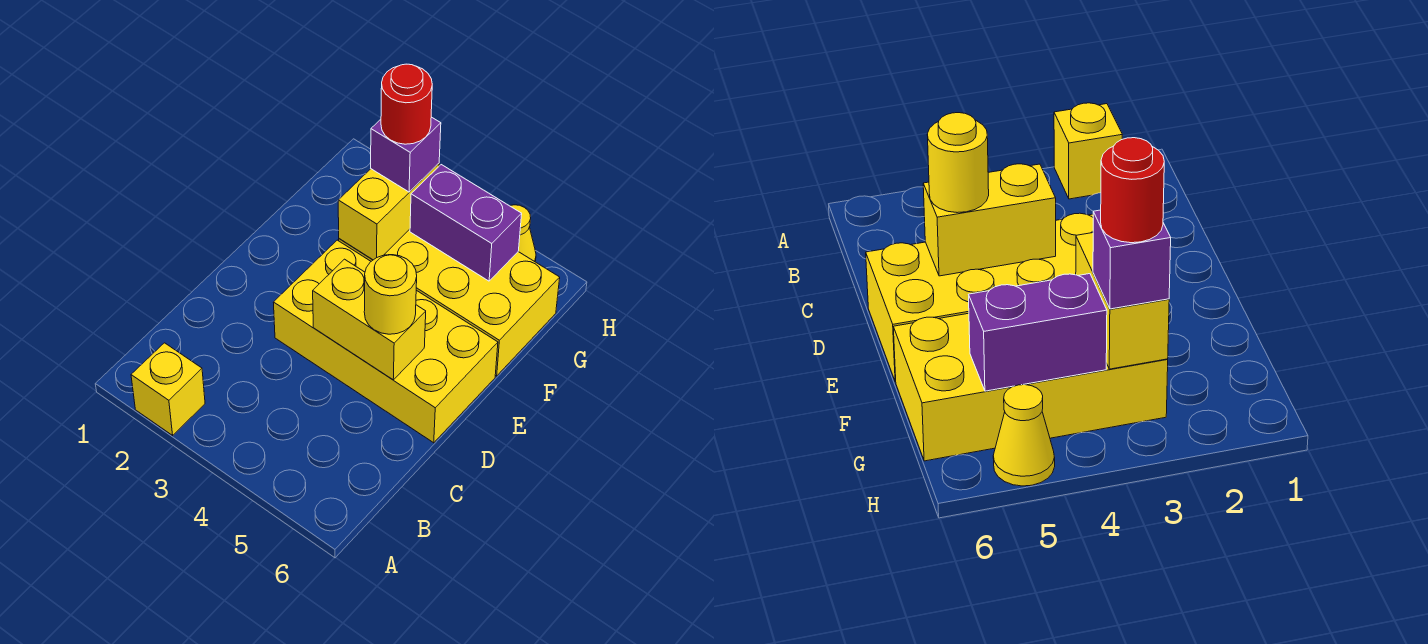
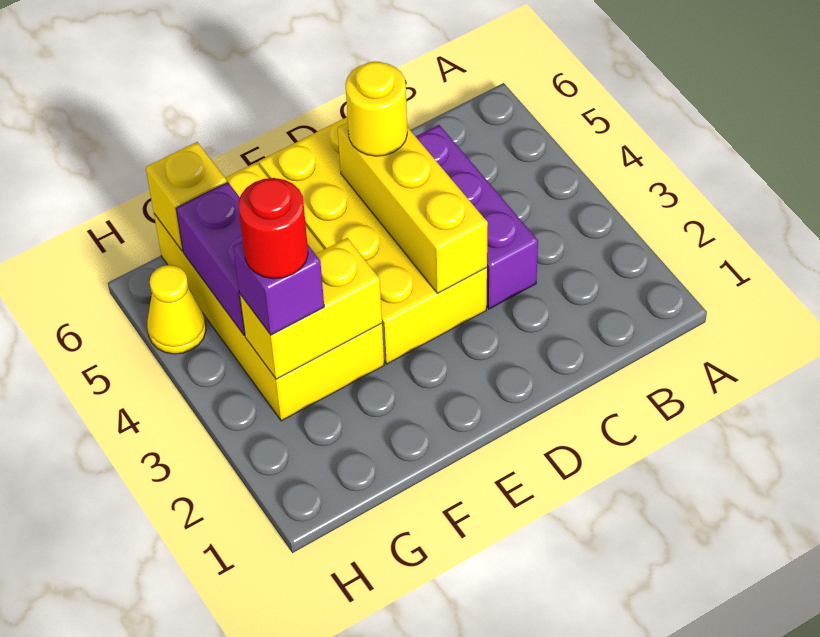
yellow brick A2 level 1 -> yellow brick G6 level 2
none -> purple brick C3:C5 level 1
yellow brick D4:D5 level 2 -> yellow brick D3:D5 level 2

